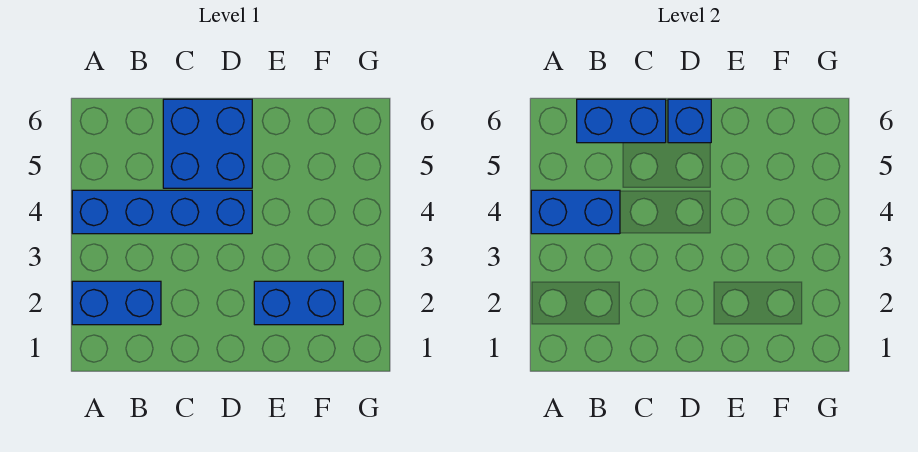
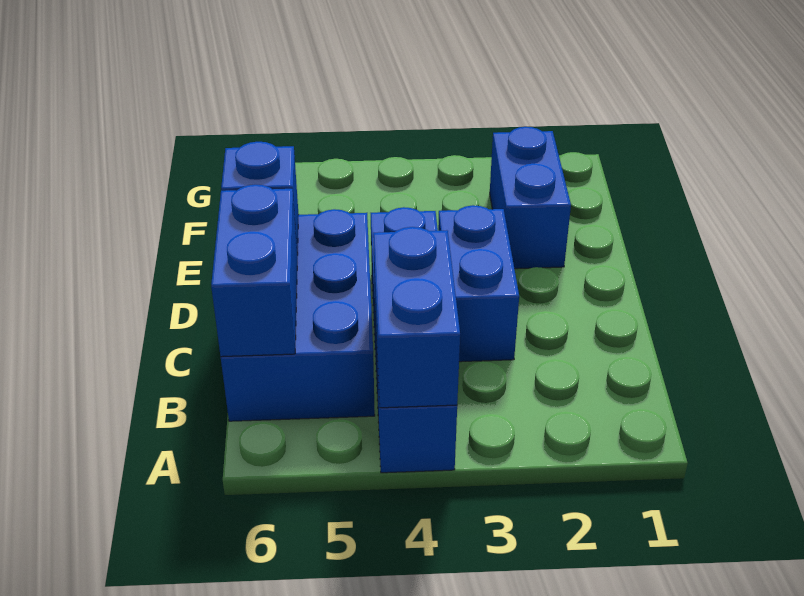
blue brick A2:B2 level 1 -> blue brick C3:D3 level 1
blue brick C5:D6 level 1 -> blue brick B5:D6 level 1

